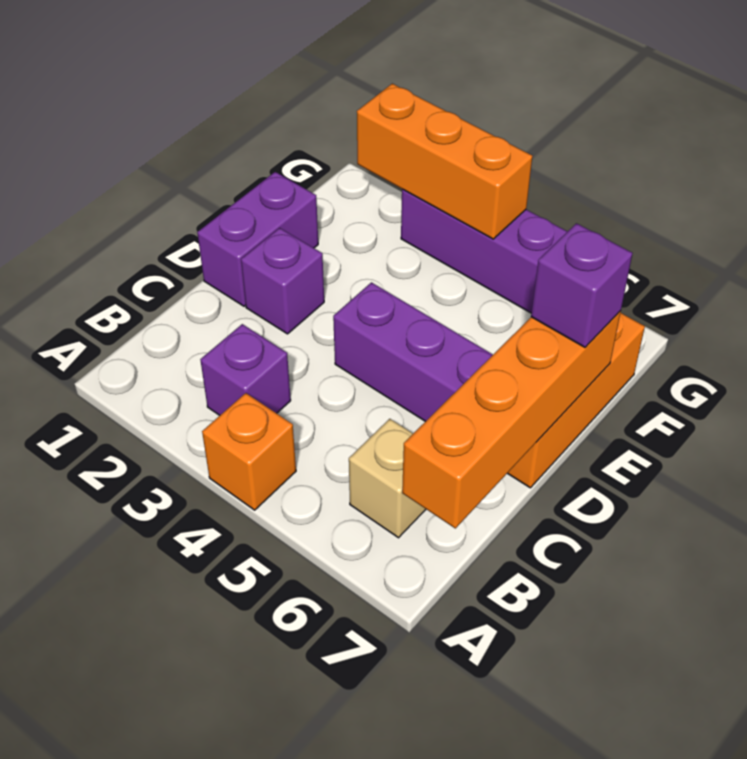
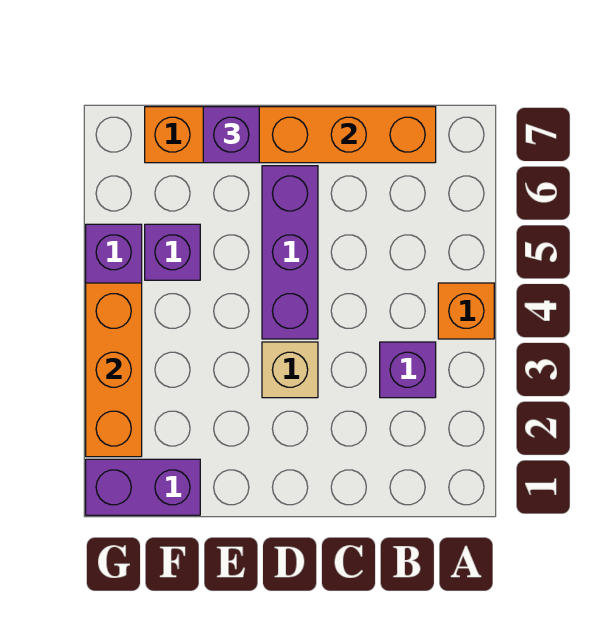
tan brick B6 level 1 -> tan brick D3 level 1
purple brick D1:E1 level 1 -> purple brick F1:G1 level 1
purple brick D2 level 1 -> purple brick F5 level 1

